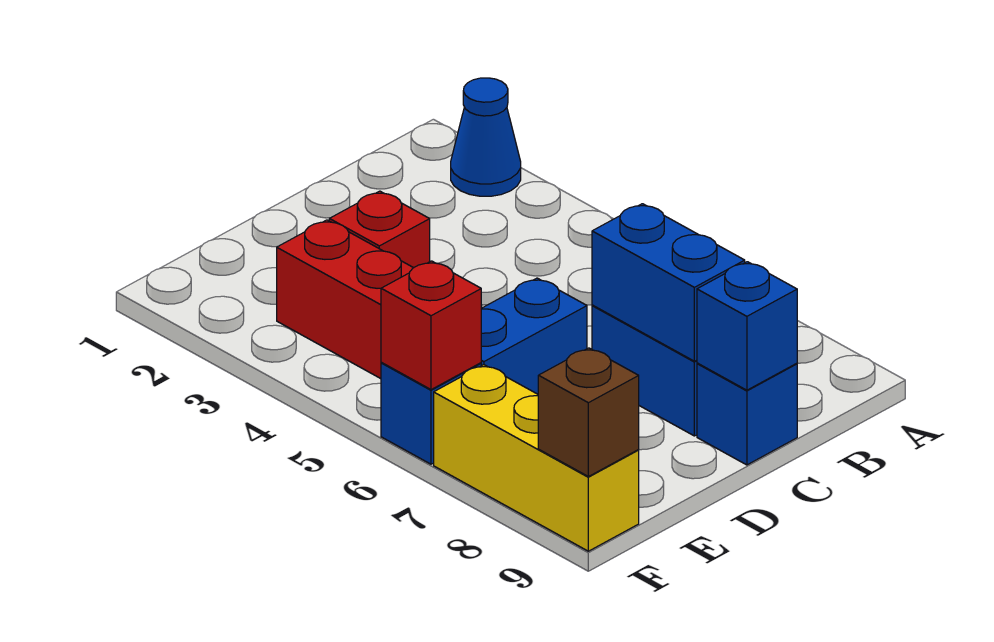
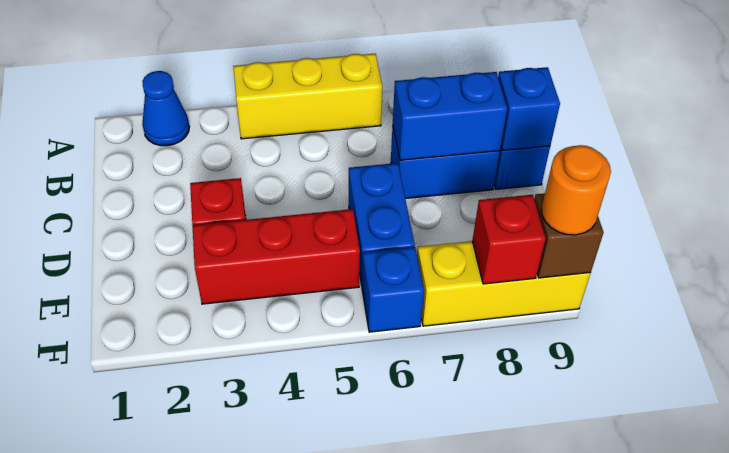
none -> yellow brick A4:A6 level 1
red brick F6 level 2 -> red brick F8 level 2
none -> orange round brick F9 level 3

